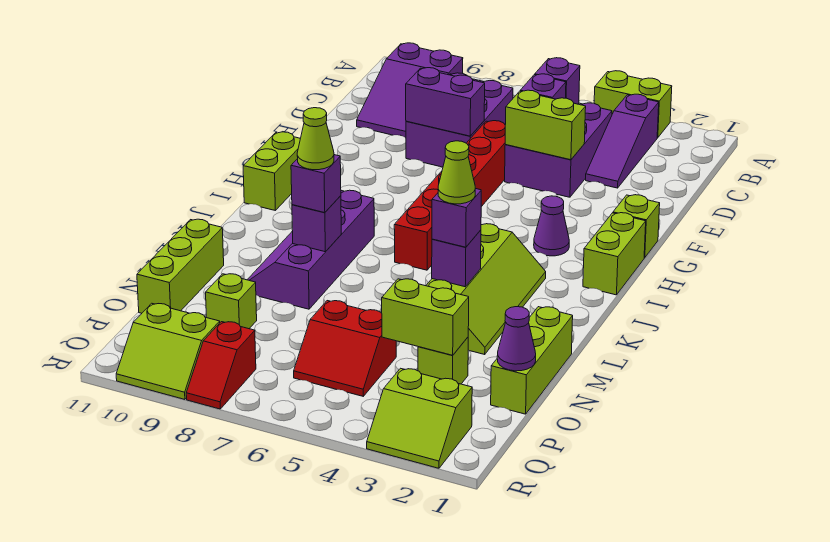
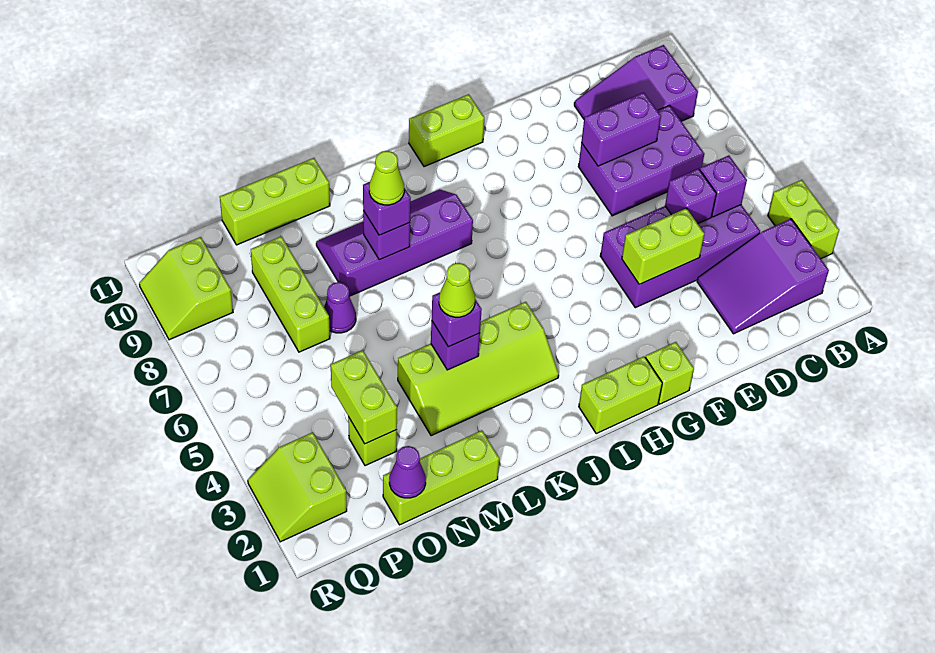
purple slope B3:D3 level 1 top B -> purple slope B2:D3 level 1 top B
purple brick C4:E5 level 1 -> purple brick C4:F5 level 1
lime brick E4:E5 level 2 -> lime brick E4:F4 level 2
red brick E6:J6 level 1 -> none
purple brick E7:E8 level 2 -> purple brick D8:E8 level 2
purple cone H3 level 1 -> purple cone N7 level 1
red slope O5:P6 level 1 top O -> none
lime brick O9 level 1 -> lime brick O7:O9 level 1
red slope Q8:R8 level 1 top Q -> none

